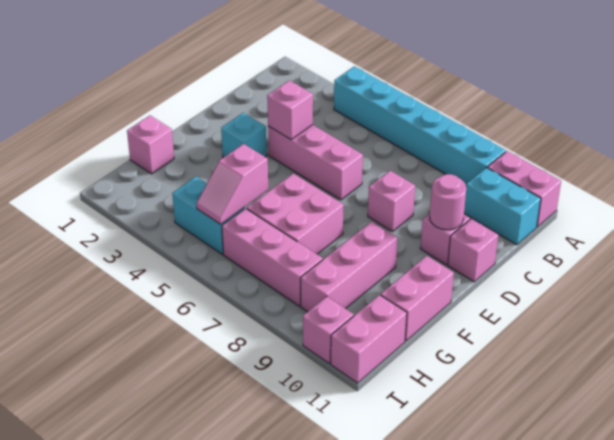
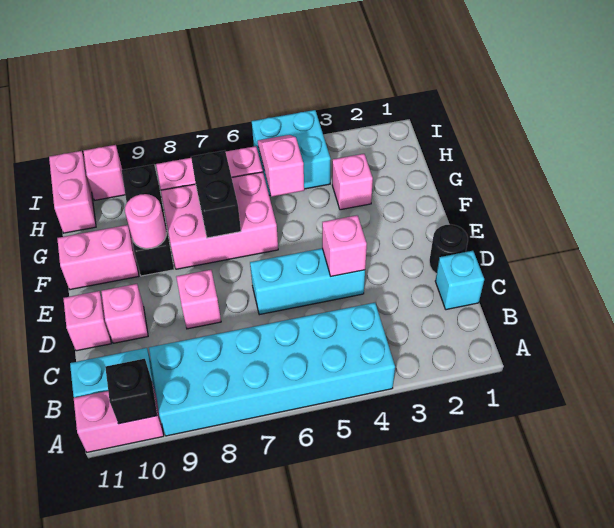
cyan brick A4:A9 level 1 -> cyan brick A4:B9 level 1
none -> black brick A10 level 2
none -> black round brick D1 level 1
pink brick D4:D6 level 1 -> cyan brick D4:D6 level 1
pink round brick D10 level 2 -> pink round brick F9 level 2
cyan brick E3 level 1 -> cyan brick C1 level 1
pink brick F6:G7 level 1 -> pink brick F6:G8 level 1
none -> black brick F7:G7 level 2
pink brick F9:H9 level 1 -> black brick F9:H9 level 1
pink brick F11:G11 level 1 -> pink brick F10:F11 level 1
pink brick G1 level 1 -> pink brick G3 level 1
cyan brick H4:H5 level 1 -> cyan brick H4:I5 level 1

